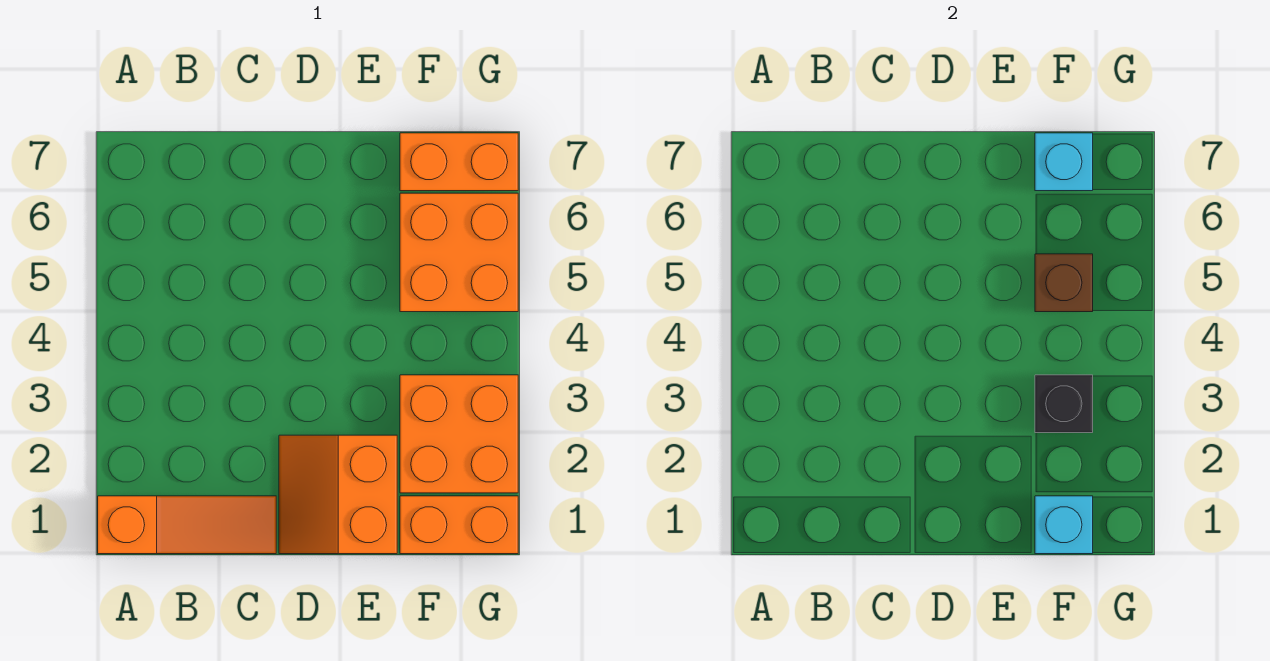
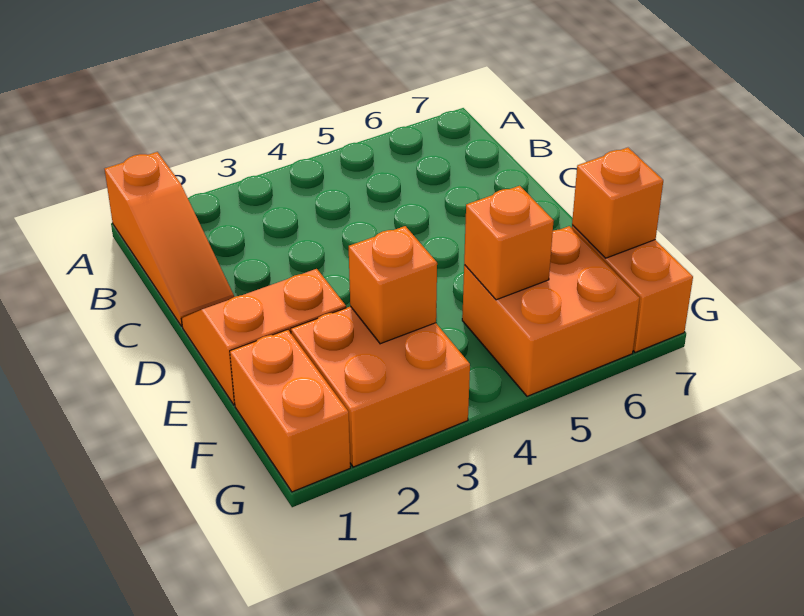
cyan brick F1 level 2 -> none
black brick F3 level 2 -> orange brick F3 level 2
brown brick F5 level 2 -> orange brick F5 level 2
cyan brick F7 level 2 -> orange brick F7 level 2

